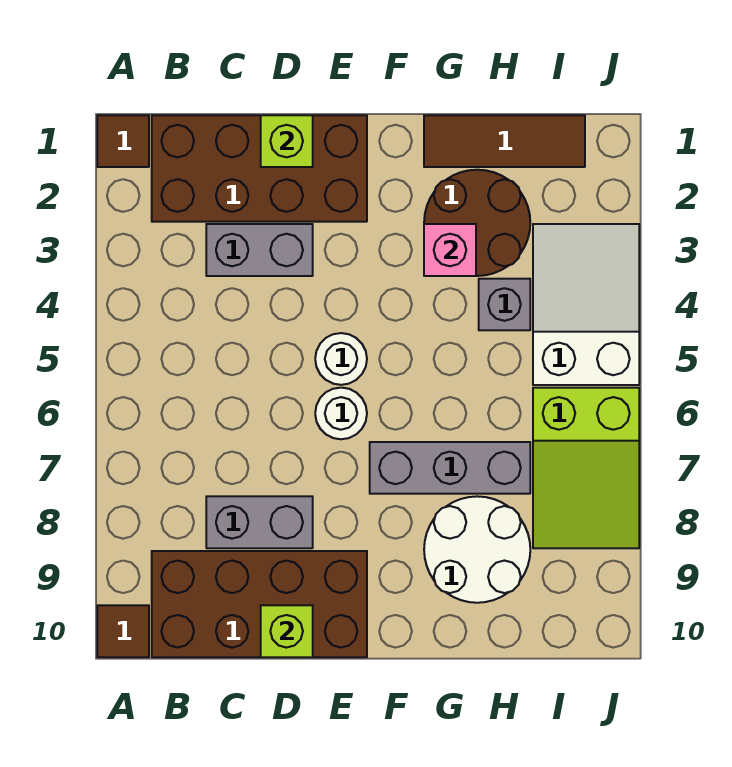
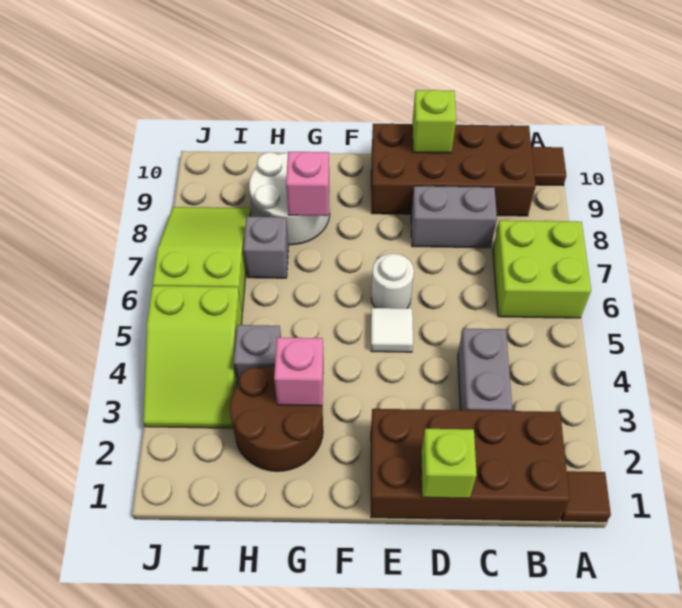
none -> lime brick A6:B7 level 1
grey brick C3:D3 level 1 -> grey brick C3:C4 level 1
white round brick E5 level 1 -> white tile E5 level 1
grey brick F7:H7 level 1 -> grey brick H7 level 1
brown tile G1:I1 level 1 -> none
none -> pink brick G8 level 2
white slope I3:J5 level 1 top 5 -> lime slope I3:J5 level 1 top 5

